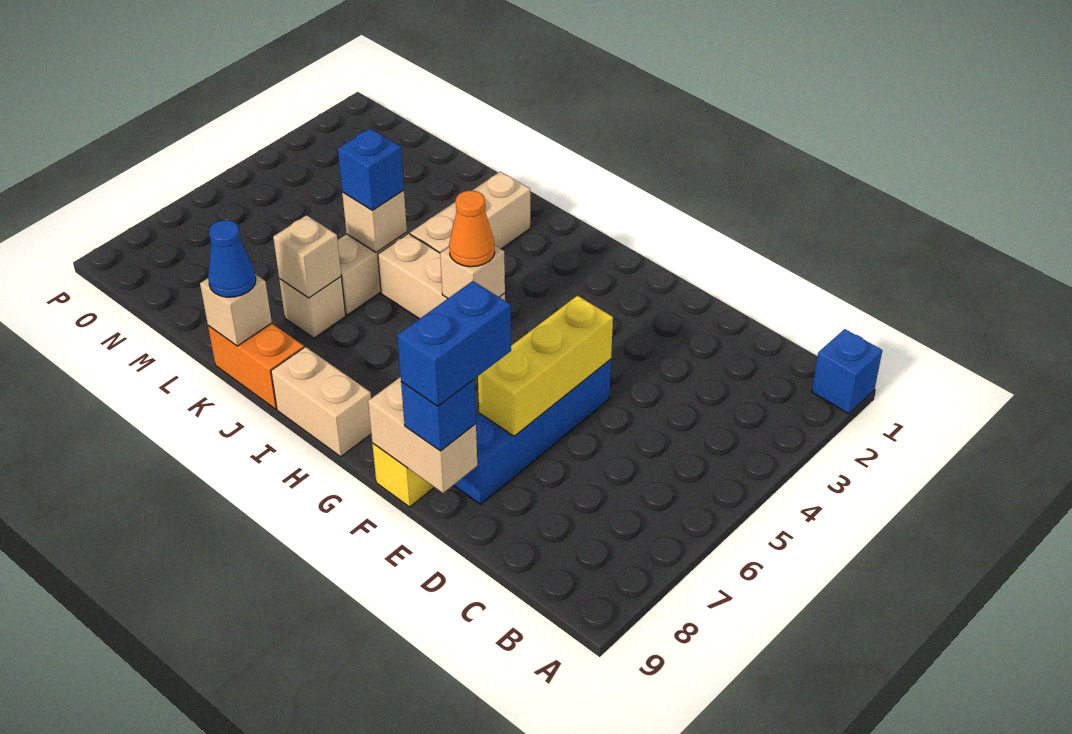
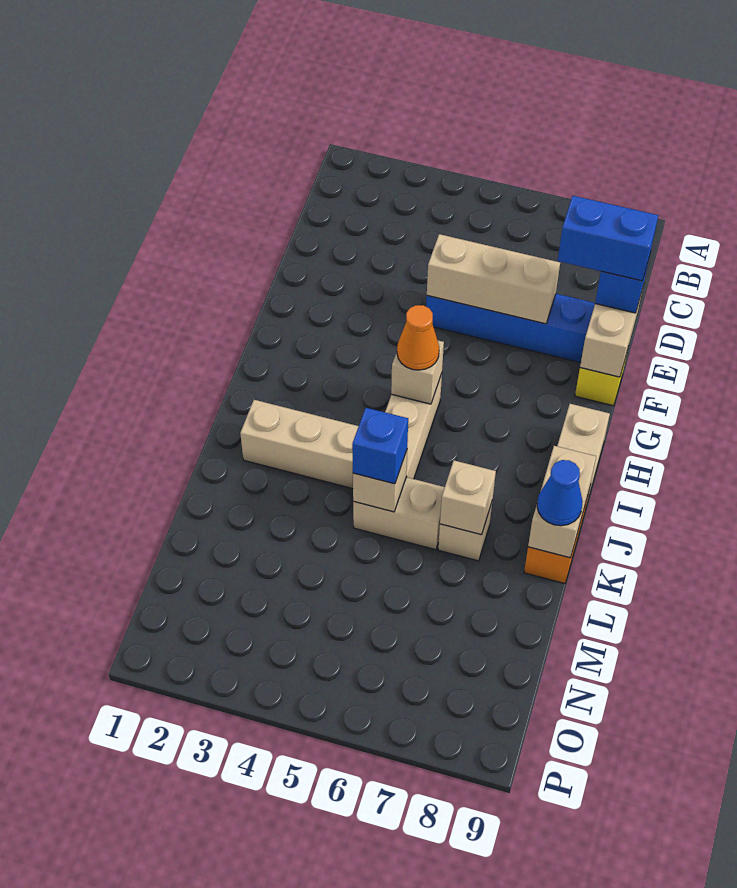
blue brick A1 level 1 -> none
yellow brick E5:E7 level 2 -> tan brick E5:E7 level 2
tan brick K9 level 2 -> tan brick J9:K9 level 2

